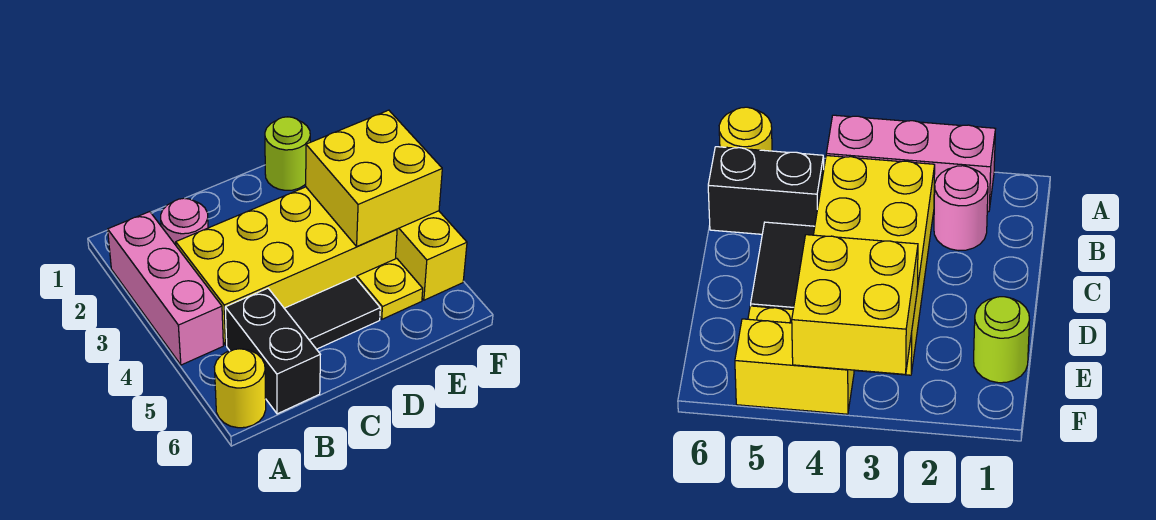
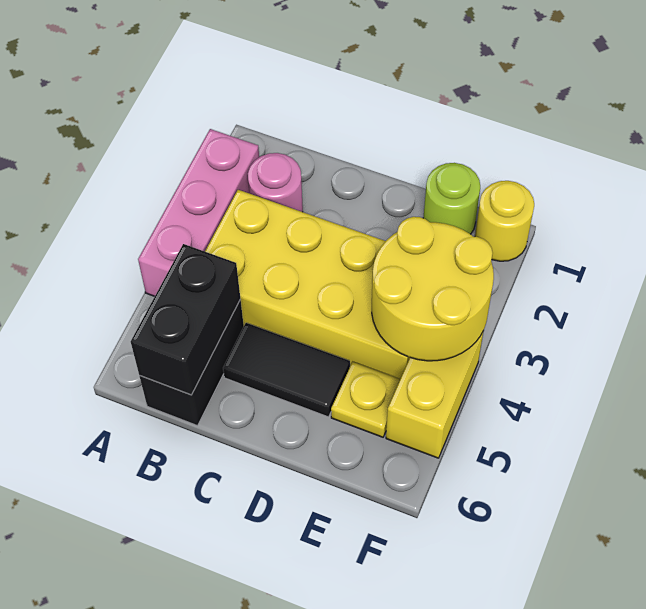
yellow round brick A6 level 1 -> yellow round brick F1 level 1
none -> black brick B5:B6 level 2
yellow brick E3:F4 level 2 -> yellow round brick E3:F4 level 2

